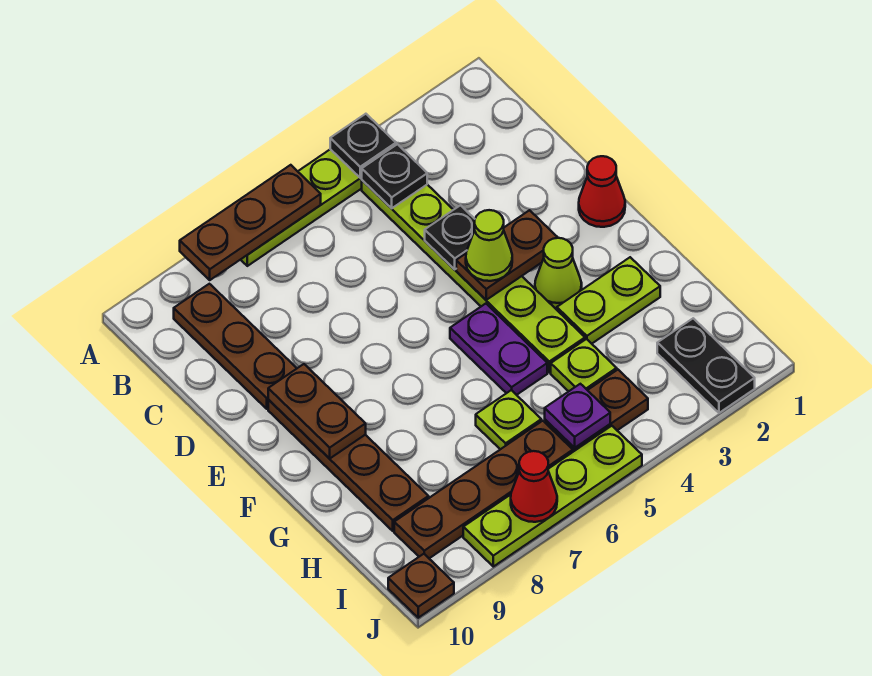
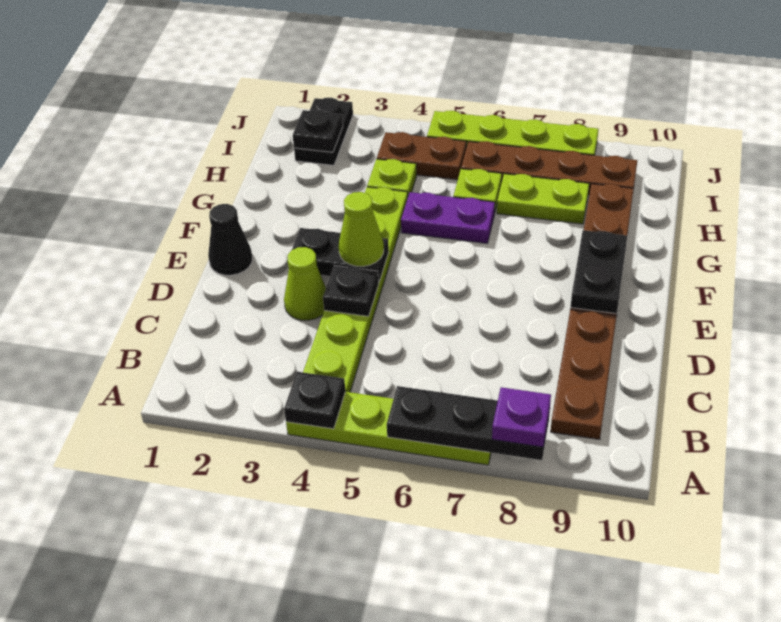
brown plate A6:A8 level 2 -> black plate A6:A8 level 2
black plate B4 level 2 -> black plate I2 level 2
red cone E1 level 1 -> black cone E1 level 1
brown plate E3:E4 level 2 -> black plate E3:E4 level 2
brown plate E9:F9 level 2 -> black plate E9:F9 level 2
lime cone F3 level 1 -> lime cone D3 level 1
purple plate F5:G5 level 1 -> purple plate G5:G6 level 1
lime plate G2:G3 level 1 -> lime plate H7:H8 level 1
purple plate I5 level 2 -> purple plate A8 level 3
red cone J7 level 2 -> none
brown plate J10 level 1 -> none

